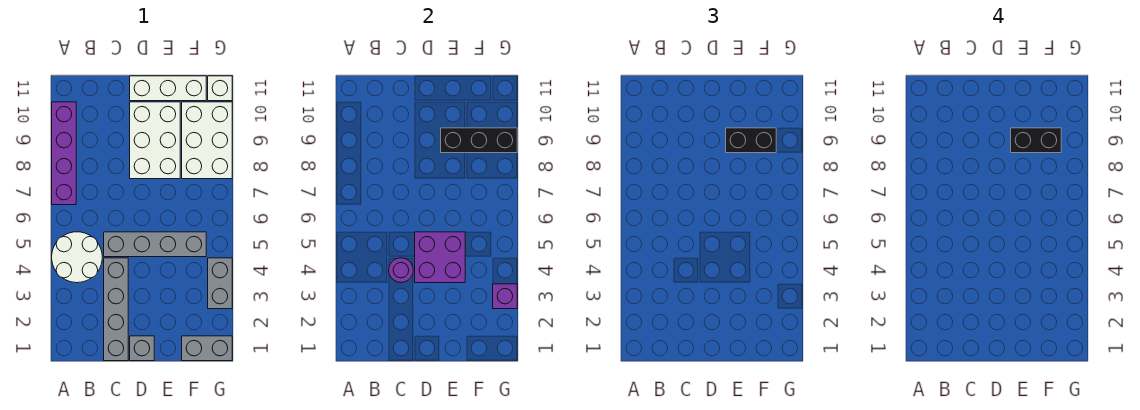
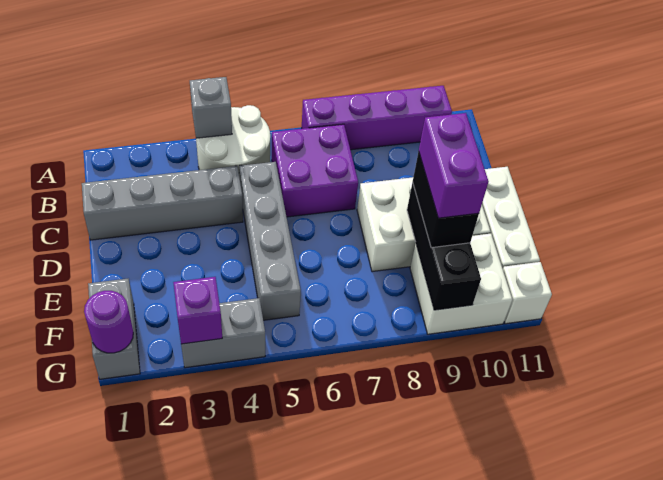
purple round brick C4 level 2 -> purple round brick G1 level 2
grey brick D1 level 1 -> grey brick A4 level 2
purple brick D4:E5 level 2 -> purple brick B6:C7 level 1
black brick E9:F9 level 4 -> purple brick E9:F9 level 4
white brick F8:G10 level 1 -> white brick F9:G10 level 1

